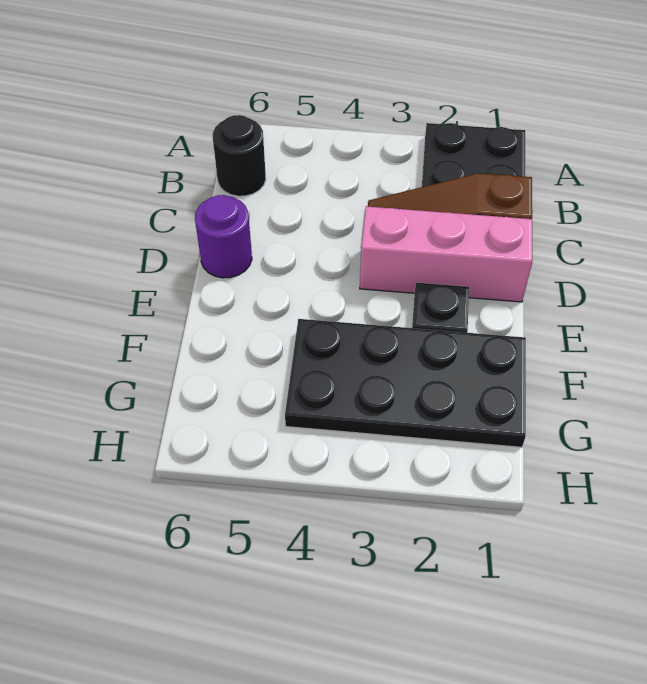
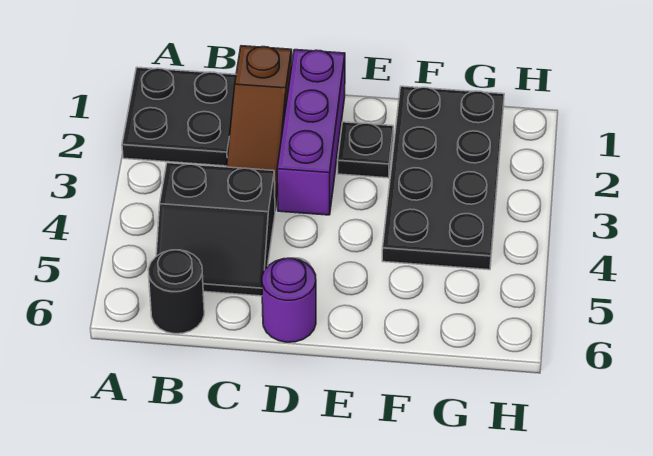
none -> black slope B4:C5 level 1 top 4
pink brick D1:D3 level 1 -> purple brick D1:D3 level 1

